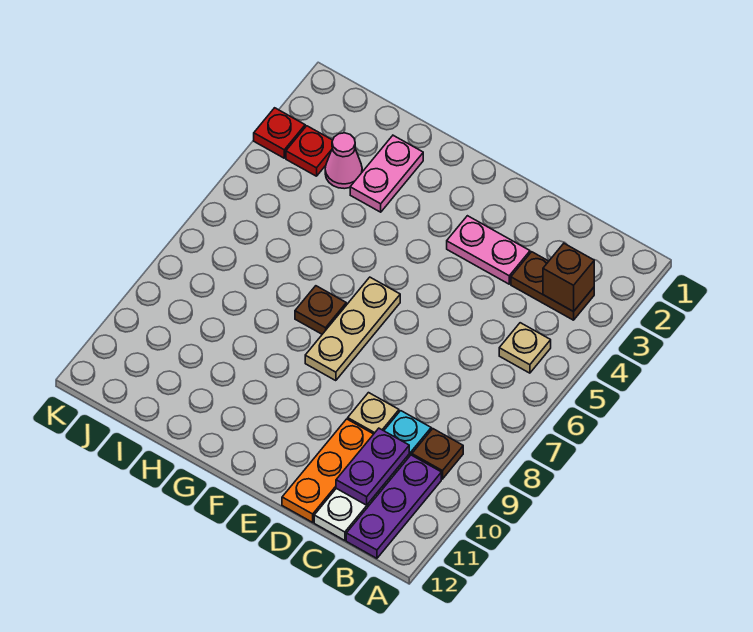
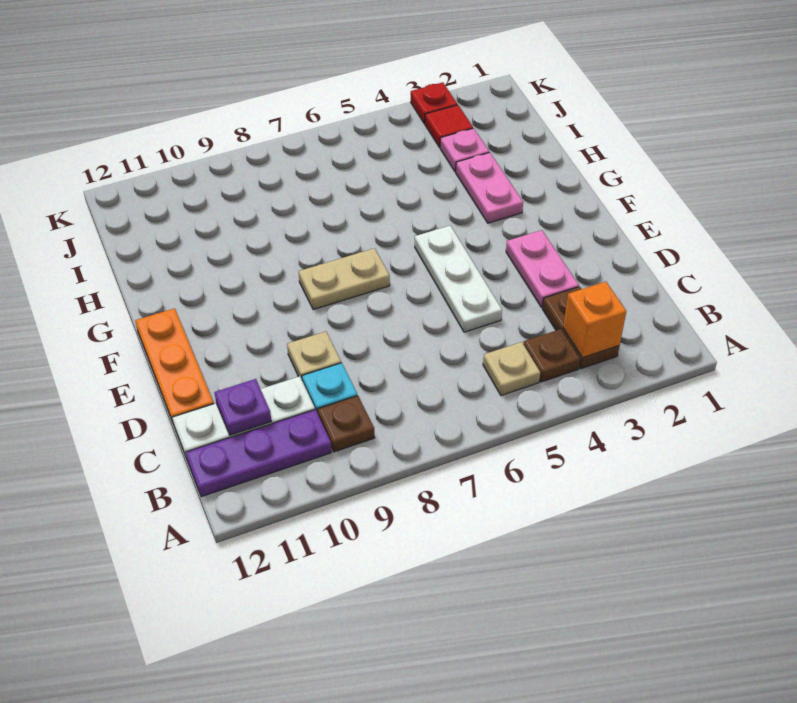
brown brick B3 level 2 -> orange brick B3 level 2
purple plate C10:C11 level 2 -> purple plate C11 level 2
none -> white plate D5:F5 level 1
orange plate D10:D12 level 1 -> orange plate D12:F12 level 1
tan plate F6:F8 level 1 -> tan plate F7:F8 level 1
brown plate G7 level 1 -> brown plate B4 level 1
pink plate H2:H3 level 1 -> pink plate G3:H3 level 1
pink cone I3 level 1 -> pink plate I3 level 1
red plate J3 level 1 -> red tile J3 level 1

